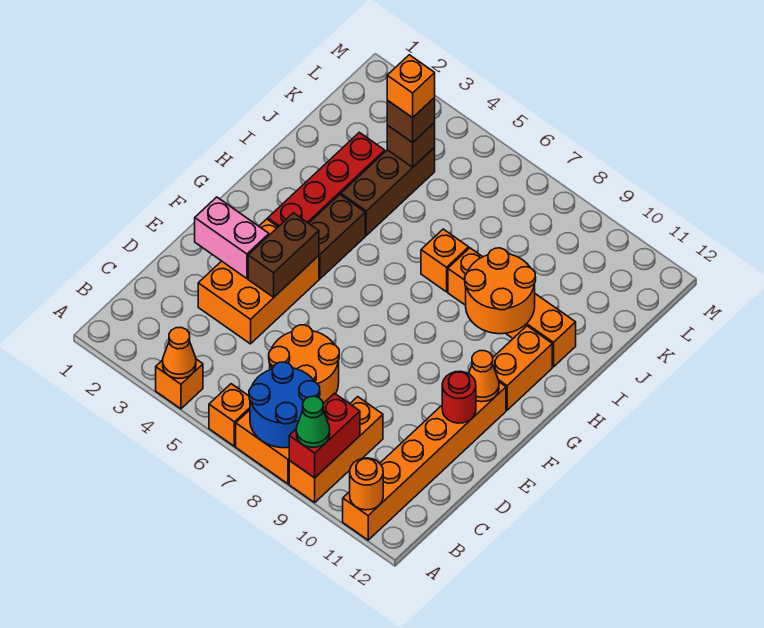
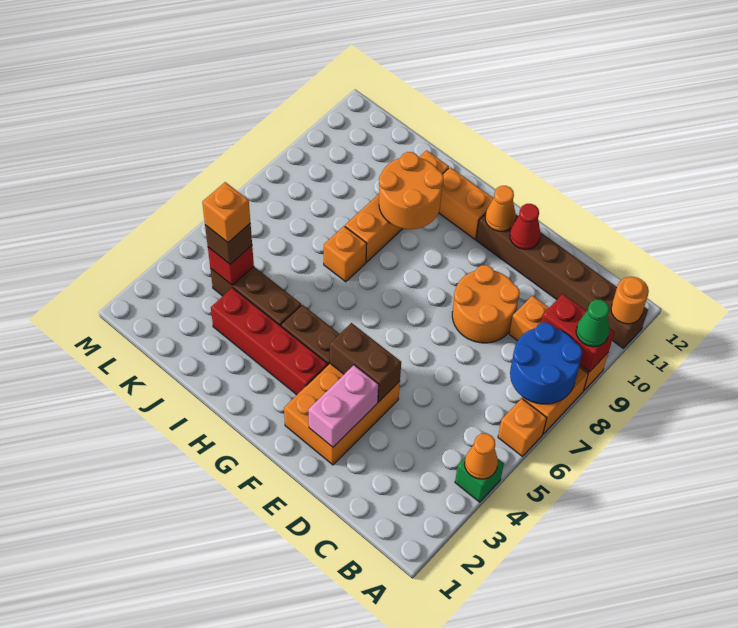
orange brick A4 level 1 -> green brick A4 level 1
orange brick A11:F11 level 1 -> brown brick A11:F11 level 1
orange round brick C6:D7 level 1 -> orange round brick D8:E9 level 1
orange brick D3:F4 level 1 -> orange brick E2:F4 level 1
red round brick E11 level 2 -> red cone E11 level 2
brown brick K4 level 2 -> red brick K4 level 2

